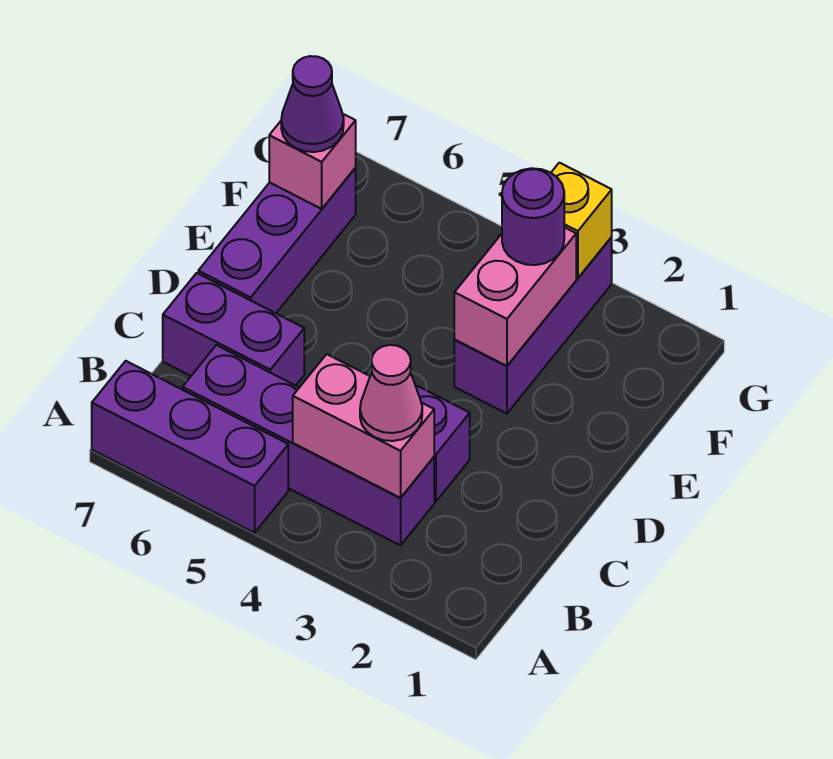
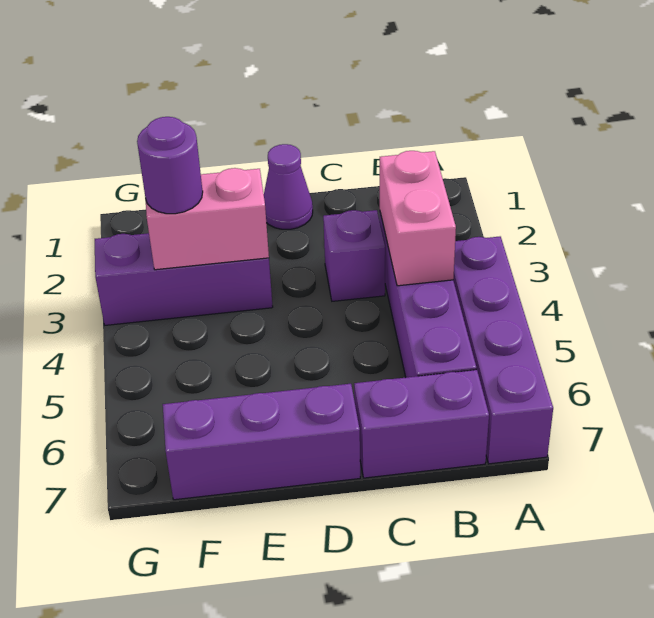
purple brick A5:A7 level 1 -> purple brick A4:A7 level 1
pink cone B3 level 3 -> none
purple brick C6:C7 level 1 -> purple brick B7:C7 level 1
pink brick F7 level 2 -> none
purple cone F7 level 3 -> purple cone D1 level 1
yellow brick G3 level 2 -> none

